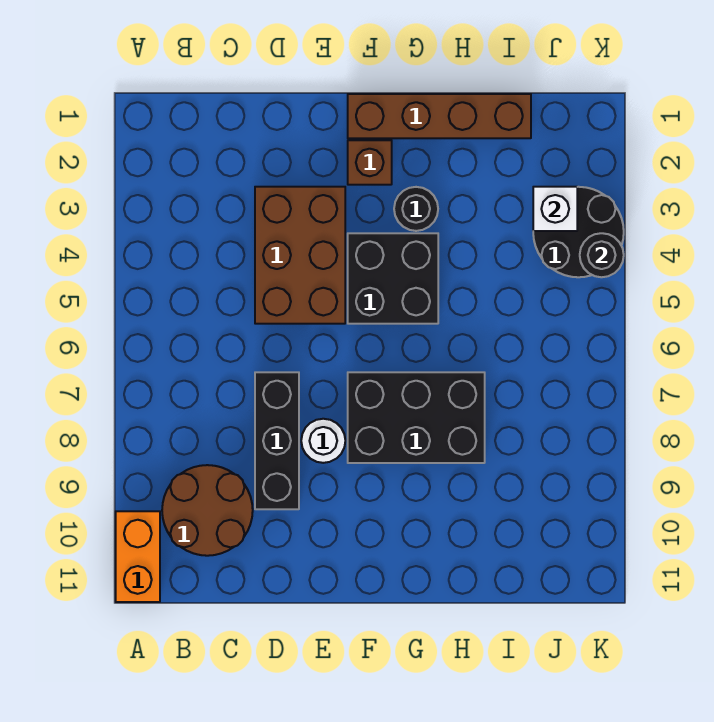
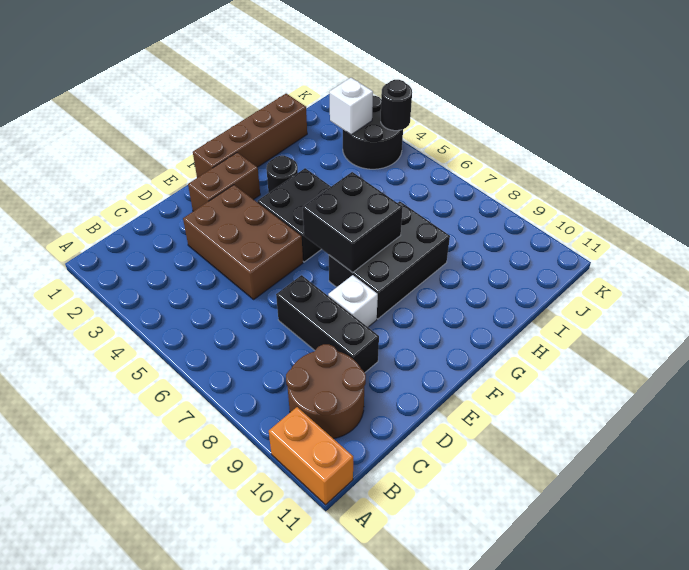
white round brick E8 level 1 -> white brick E8 level 1
brown brick F2 level 1 -> brown brick E2:F2 level 1
none -> black brick F6:G7 level 2

